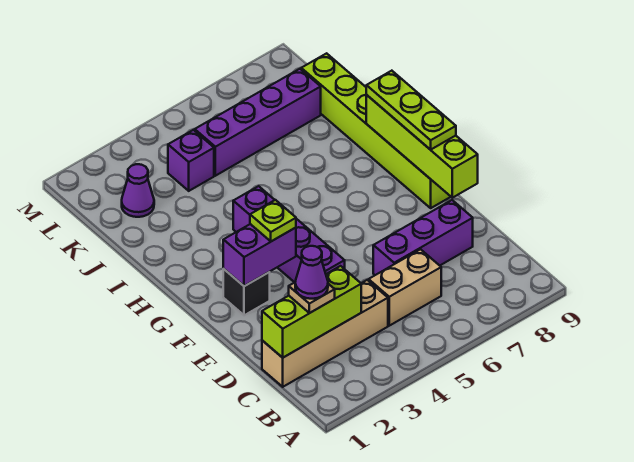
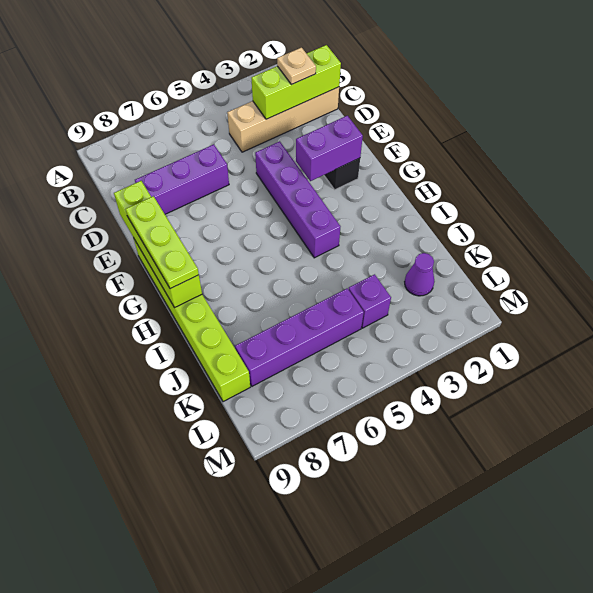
purple cone C2 level 4 -> none
tan brick C5:C6 level 1 -> none
lime plate F3 level 3 -> none

